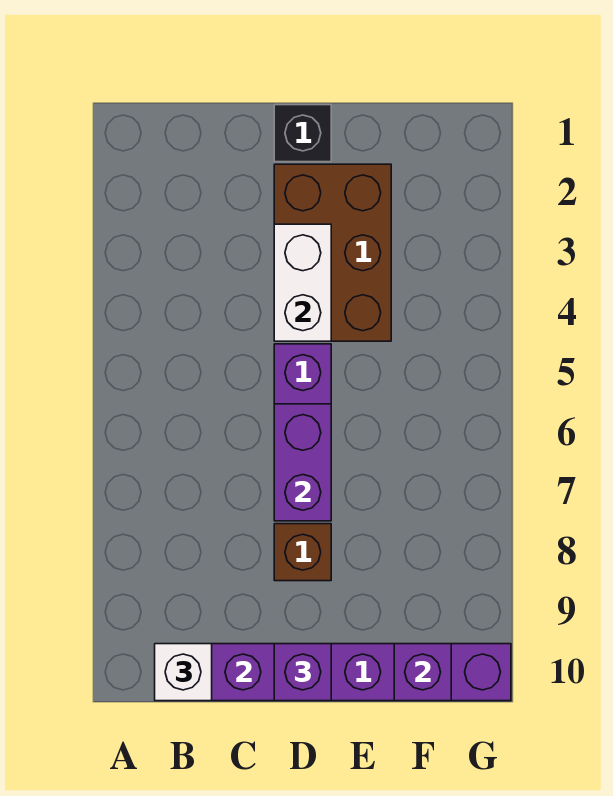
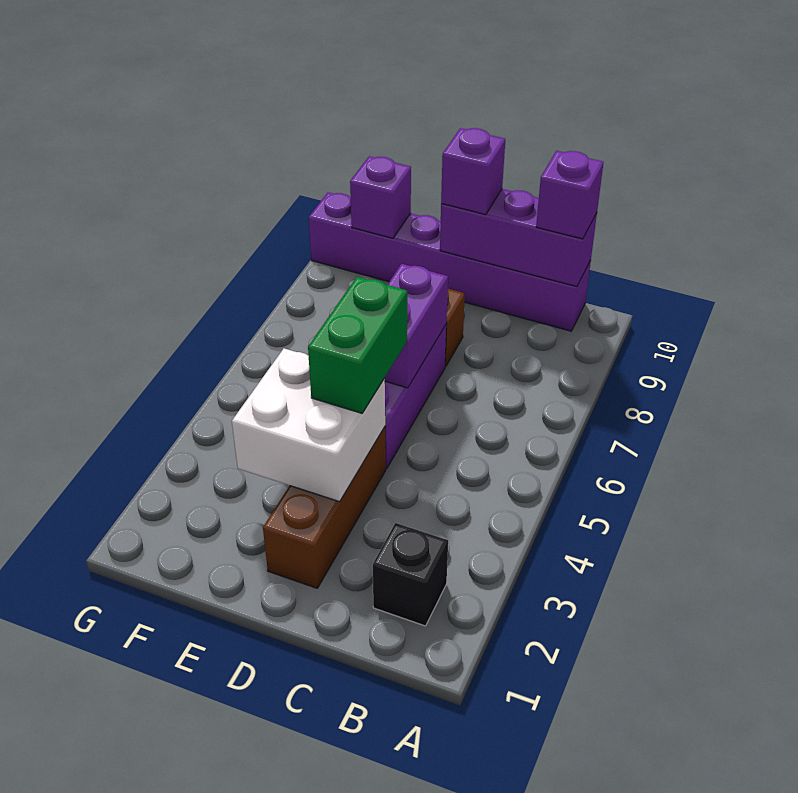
white brick B10 level 3 -> purple brick B10 level 3
black brick D1 level 1 -> black brick B2 level 1
brown brick D2:E4 level 1 -> brown brick D2:D4 level 1
white brick D3:D4 level 2 -> white brick D3:E4 level 2
none -> green brick D4:D5 level 3

